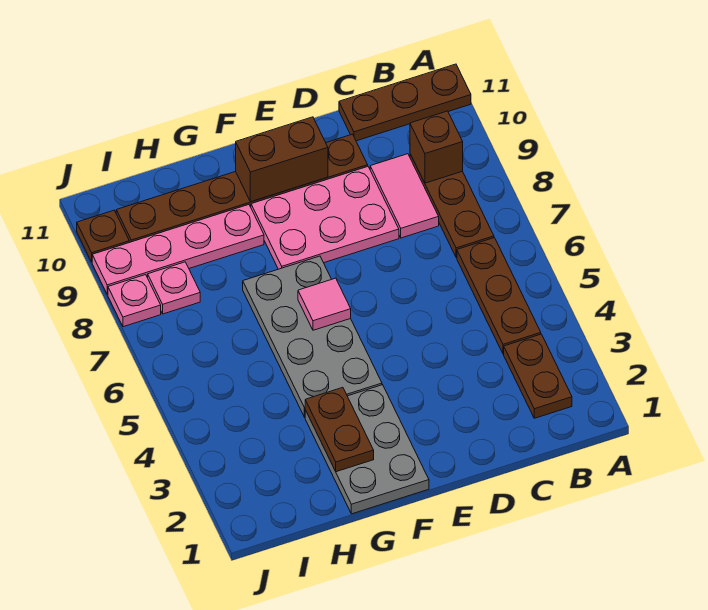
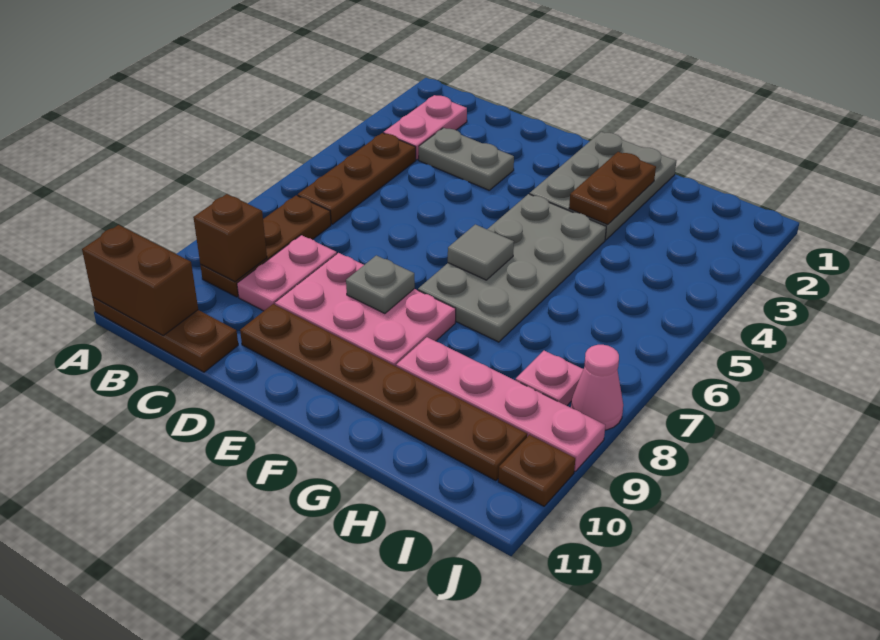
brown plate B2:B3 level 1 -> pink plate B2:B3 level 1
none -> grey plate C3:D3 level 1
pink tile C8:C9 level 1 -> pink plate C8:C9 level 1
none -> grey plate E8 level 2
brown brick E10:F10 level 2 -> brown brick A11:B11 level 2
pink tile F6 level 2 -> grey tile F6 level 2
pink plate J8 level 1 -> pink cone J8 level 1

